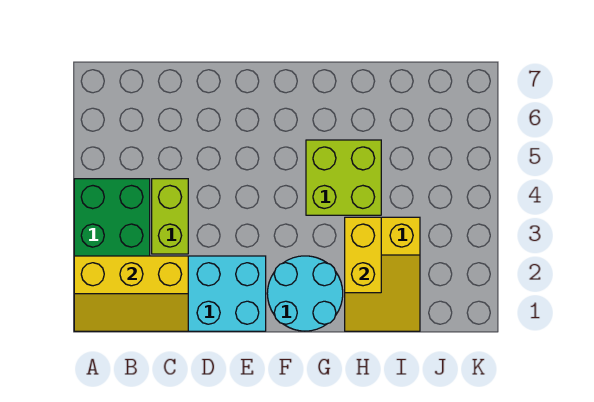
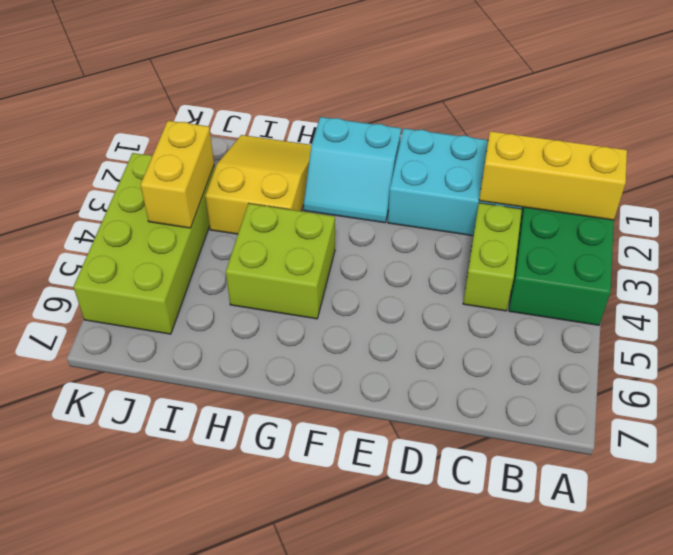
cyan round brick F1:G2 level 1 -> cyan slope F1:G2 level 1 top 1
yellow brick H2:H3 level 2 -> yellow brick J3:J4 level 2
none -> lime brick J3:K6 level 1

